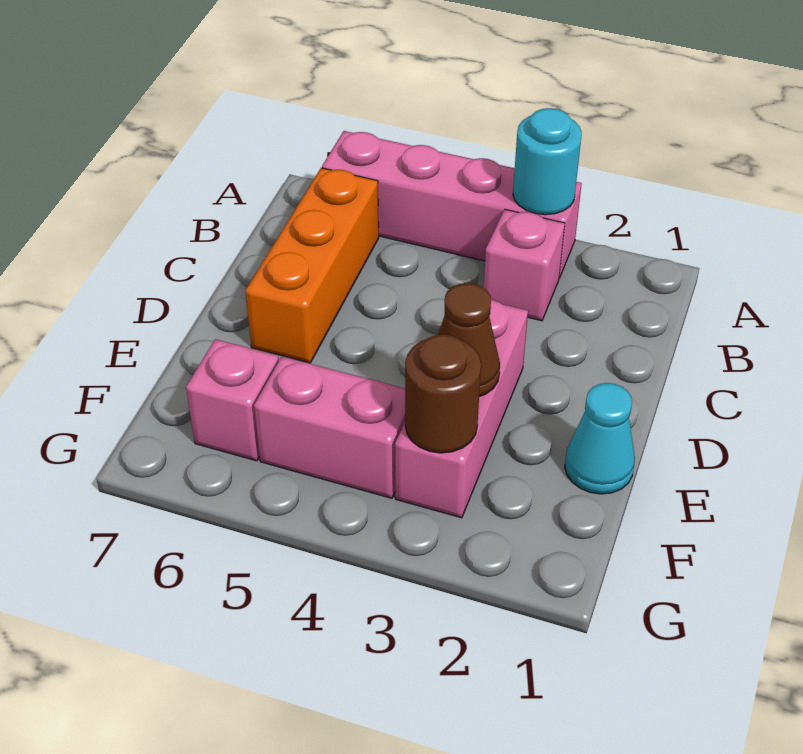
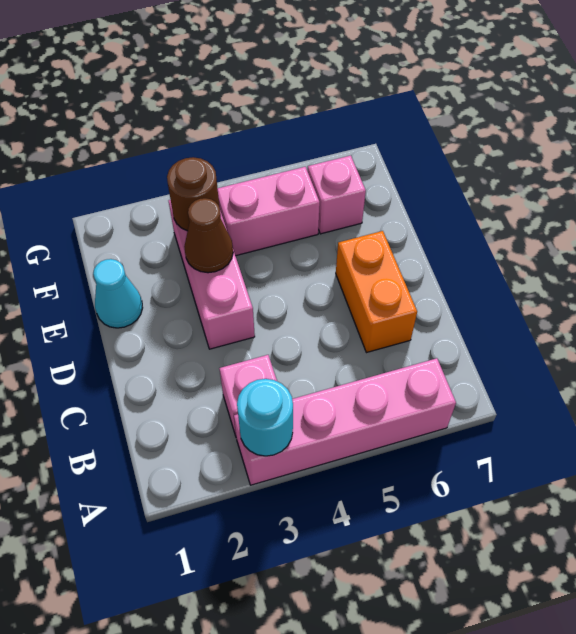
orange brick B6:D6 level 1 -> orange brick C6:D6 level 1

